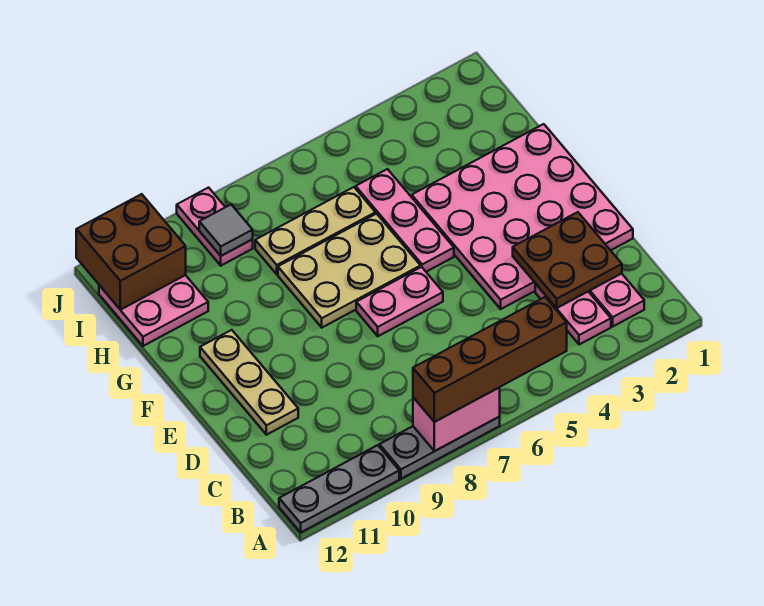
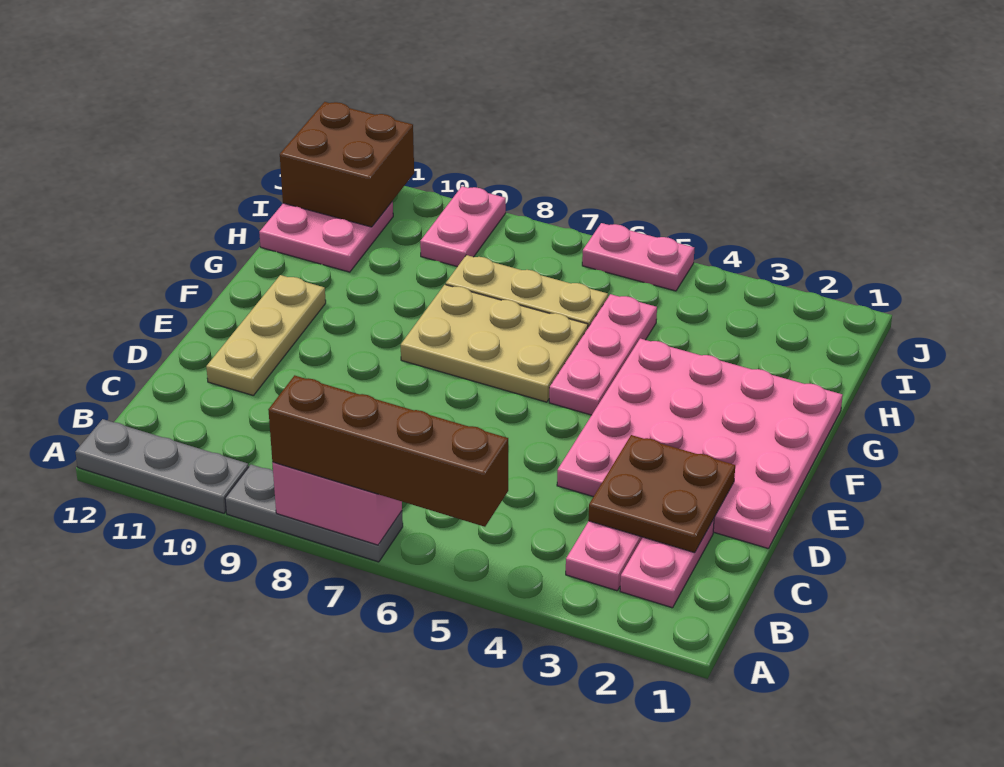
pink plate E6:E7 level 1 -> pink plate J5:J6 level 1
grey tile I9 level 2 -> none

